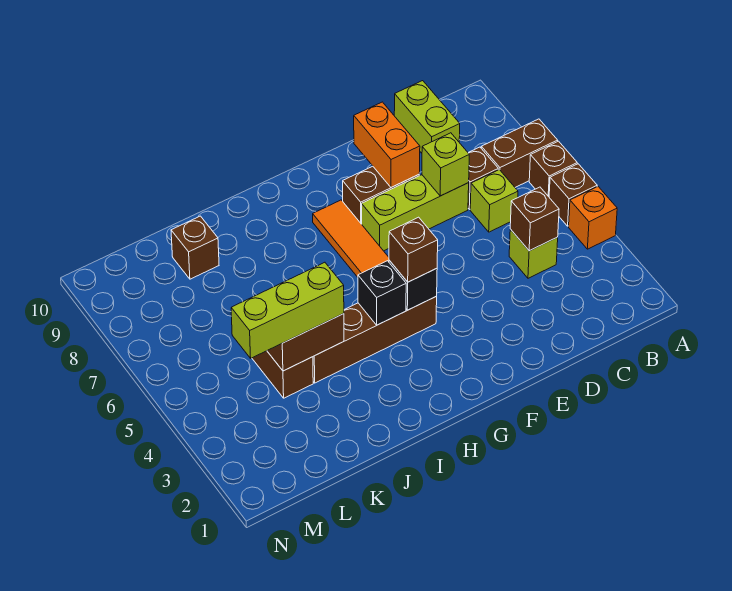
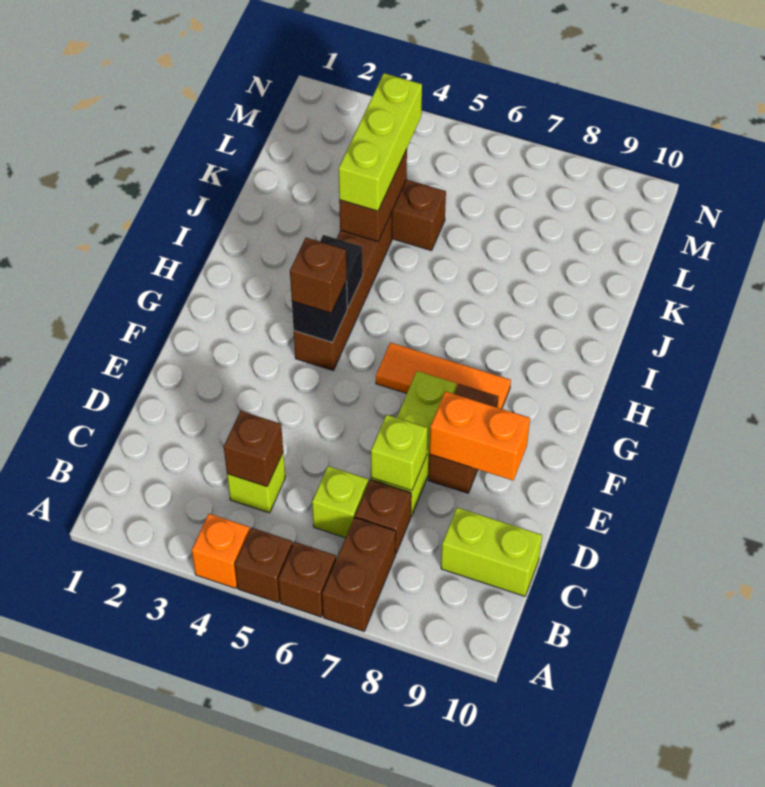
brown brick K9 level 1 -> none

